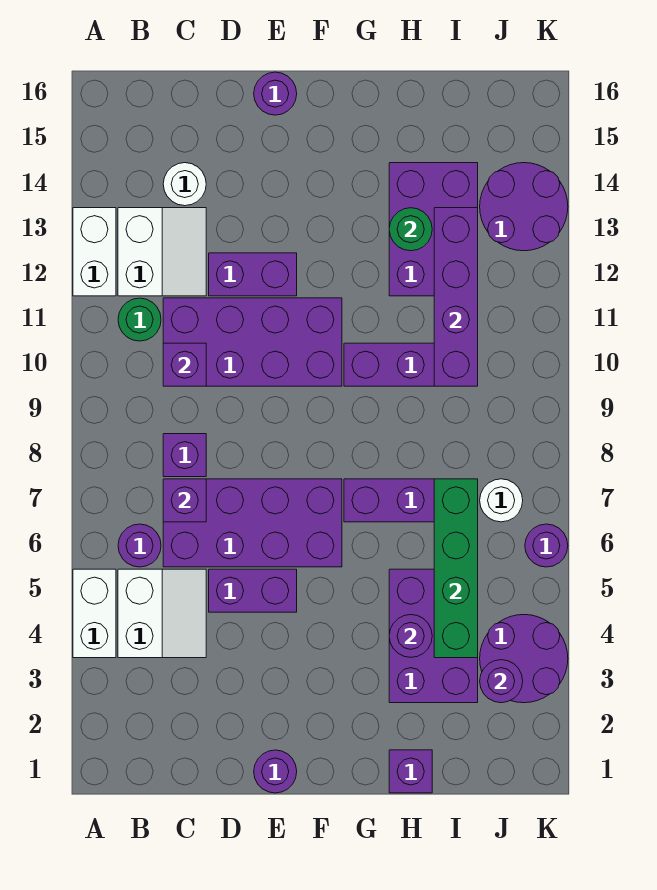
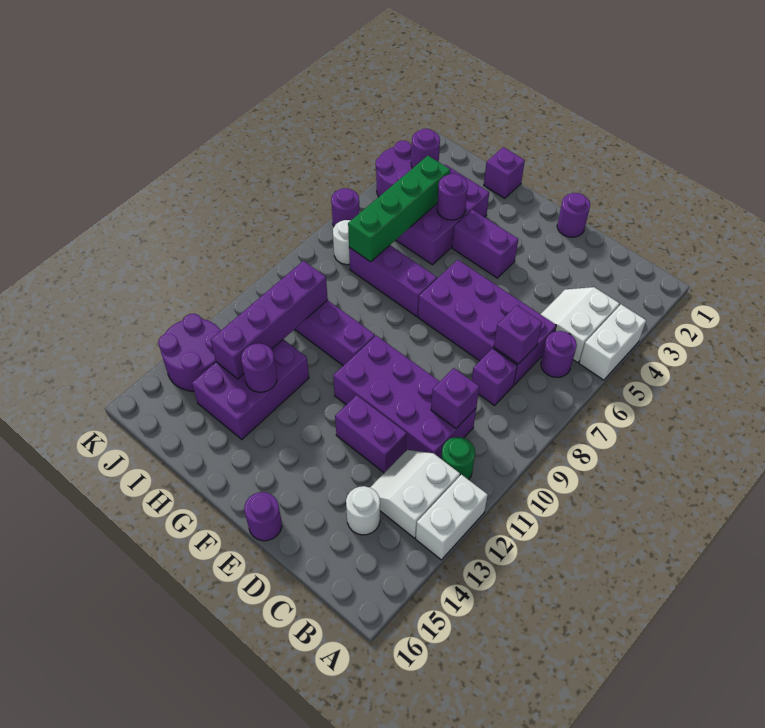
purple brick D5:E5 level 1 -> purple brick F4:G4 level 1
green round brick H13 level 2 -> purple round brick H13 level 2

